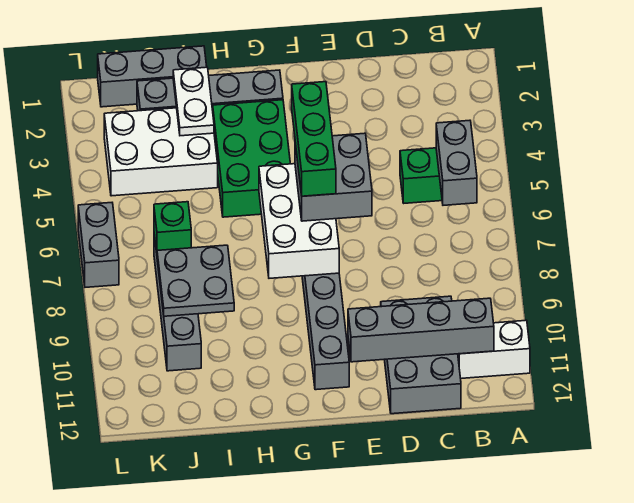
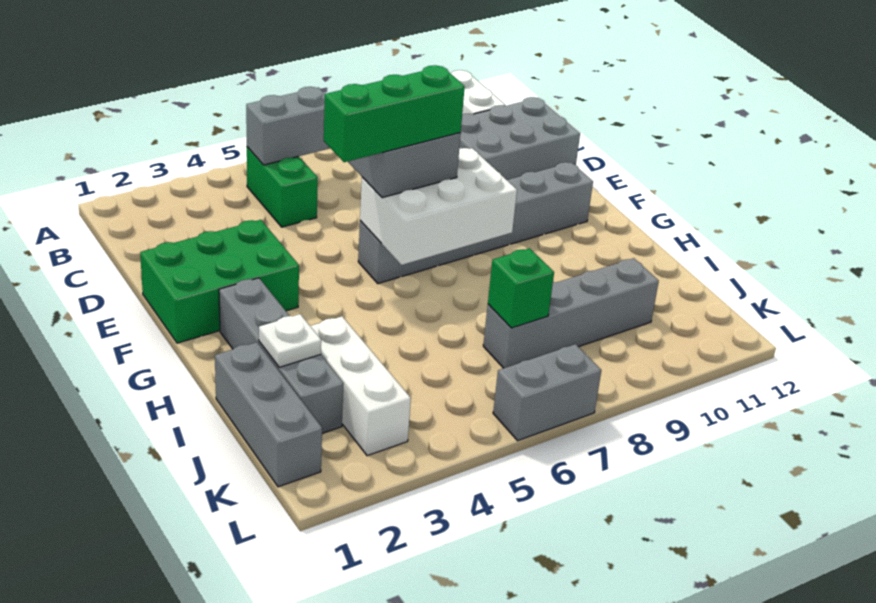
grey brick B11:E11 level 2 -> none
green brick G3:H5 level 1 -> green brick E1:F3 level 1
white plate I2:I3 level 2 -> white plate I2 level 2
white brick I3:K4 level 1 -> white brick I3:K3 level 1
grey plate I8:J9 level 2 -> none

